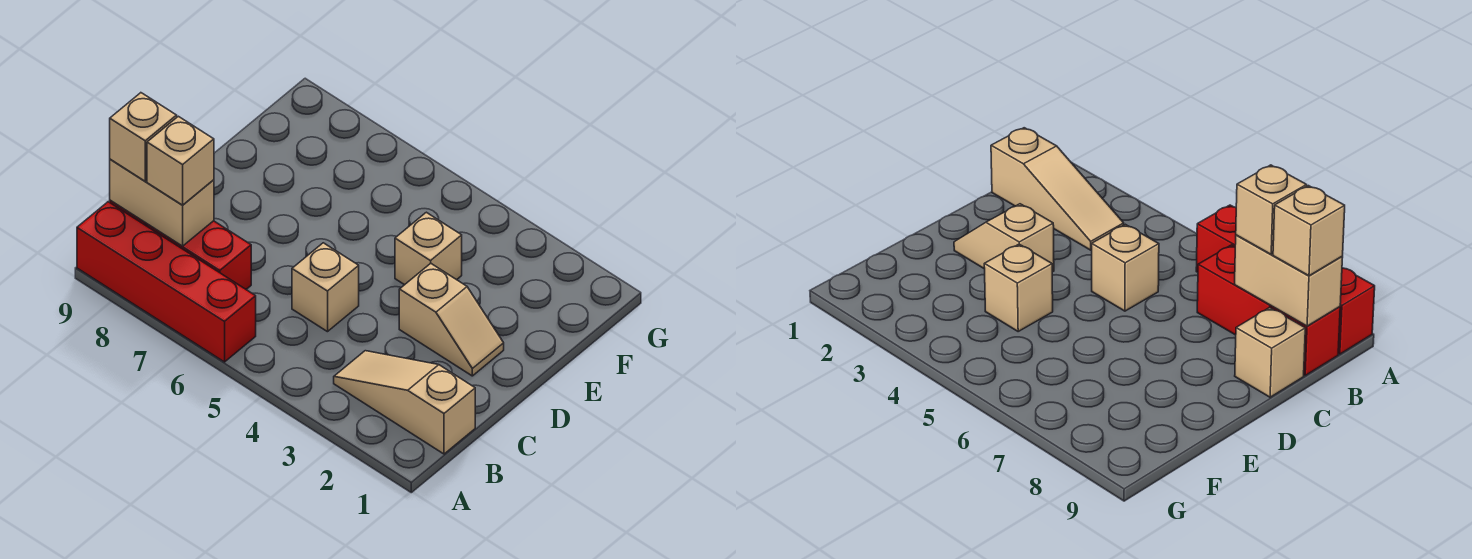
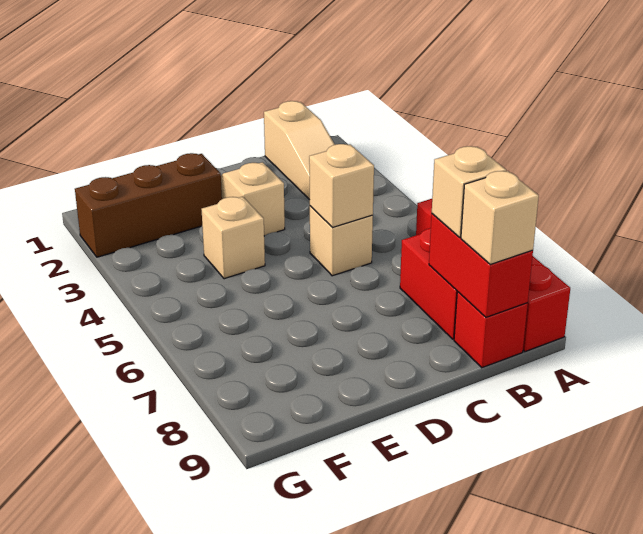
tan brick B8:B9 level 2 -> red brick B8:B9 level 2
tan brick C9 level 1 -> tan brick C5 level 2
none -> brown brick E2:G2 level 1

